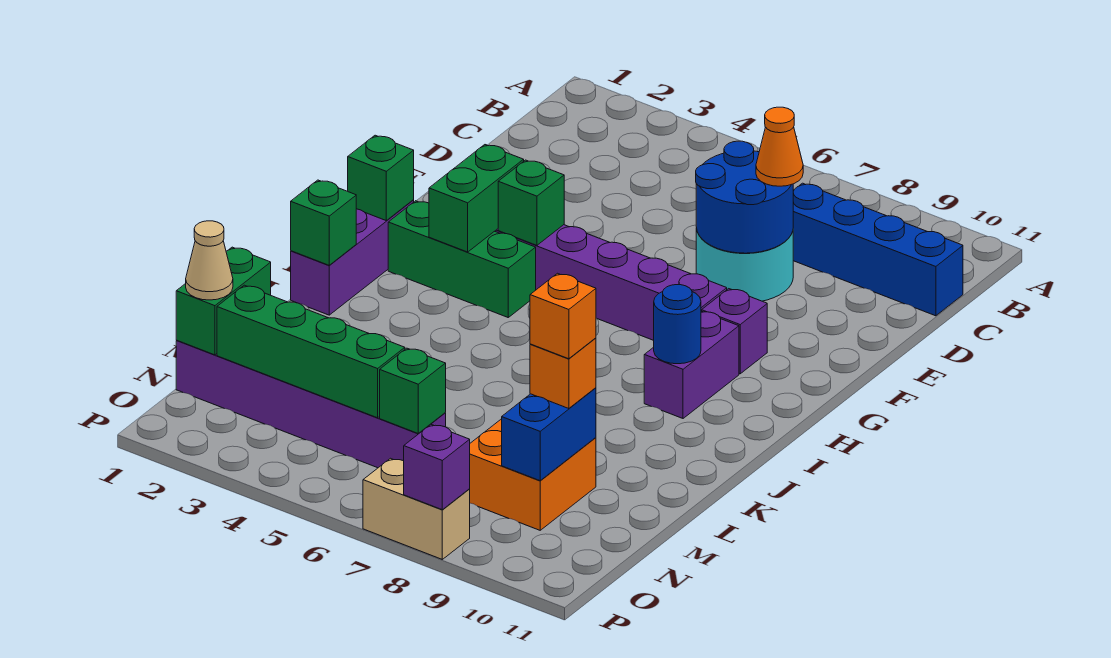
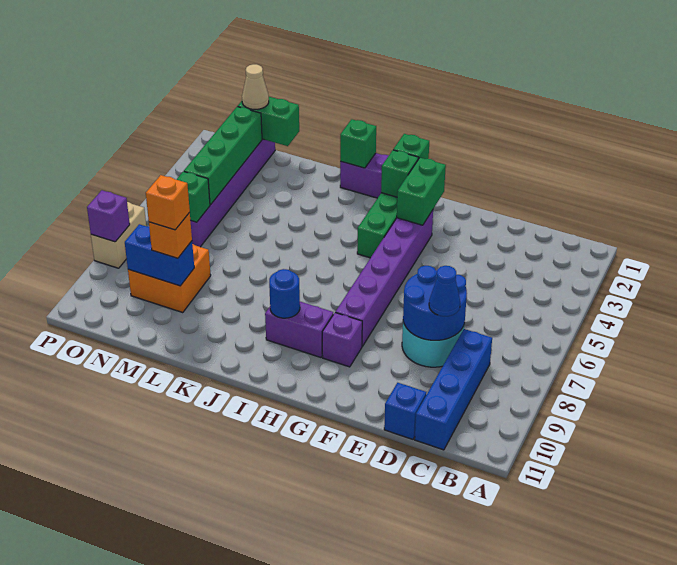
orange cone D8 level 3 -> blue cone D8 level 3
none -> blue brick D11 level 1
green brick G3:H3 level 2 -> green brick G2:G3 level 2
green brick G4 level 2 -> green brick H2 level 2

